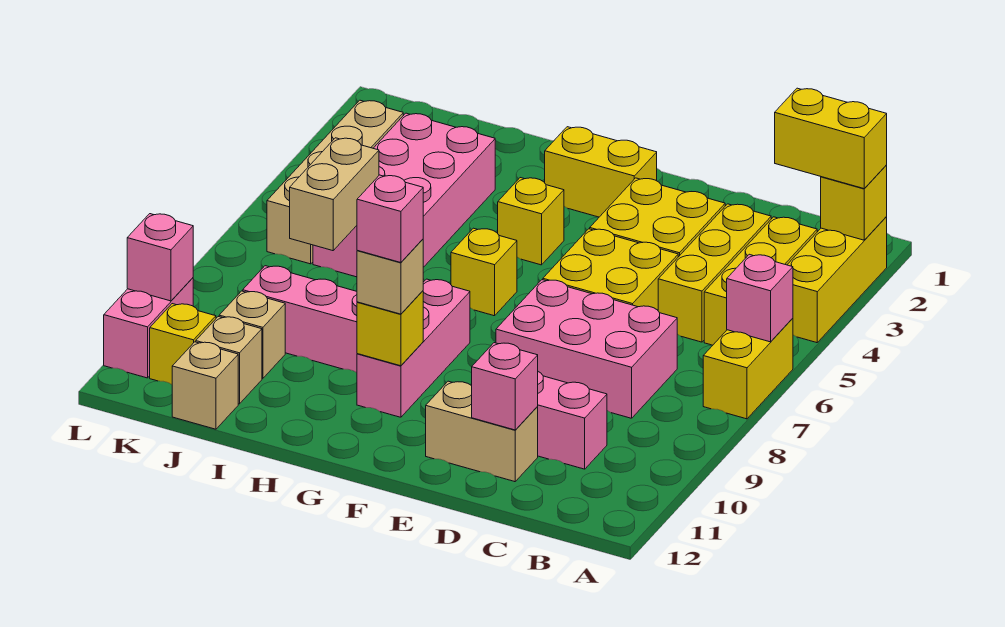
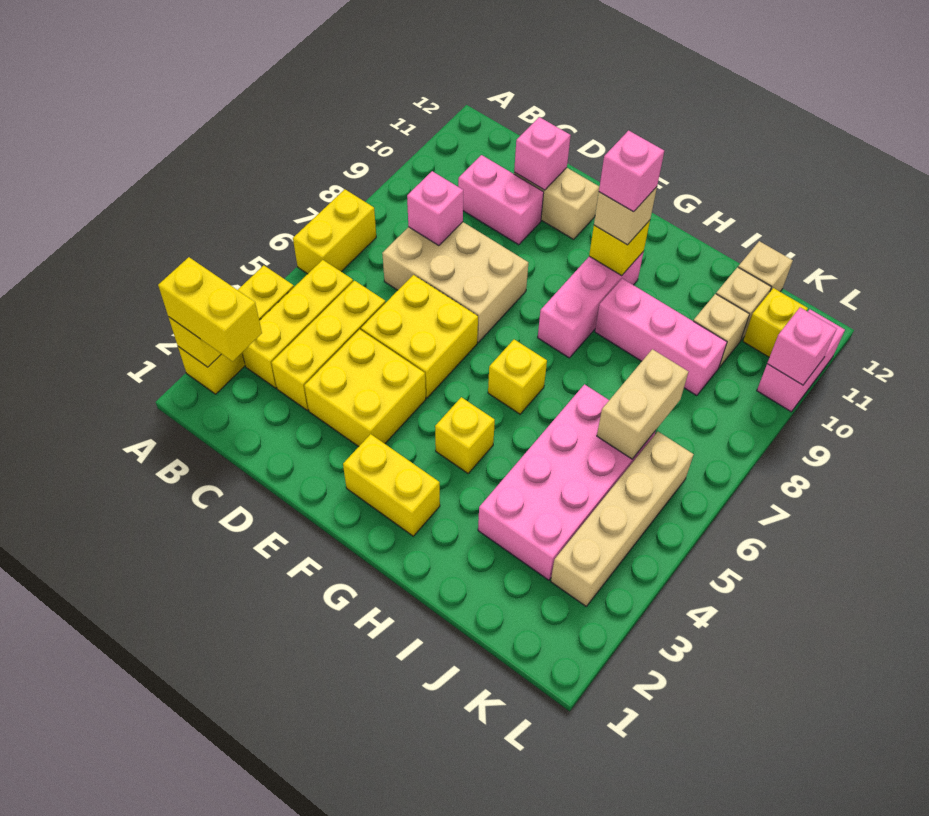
pink brick A6 level 2 -> pink brick C8 level 2
pink brick C7:E8 level 1 -> tan brick C7:E8 level 1

